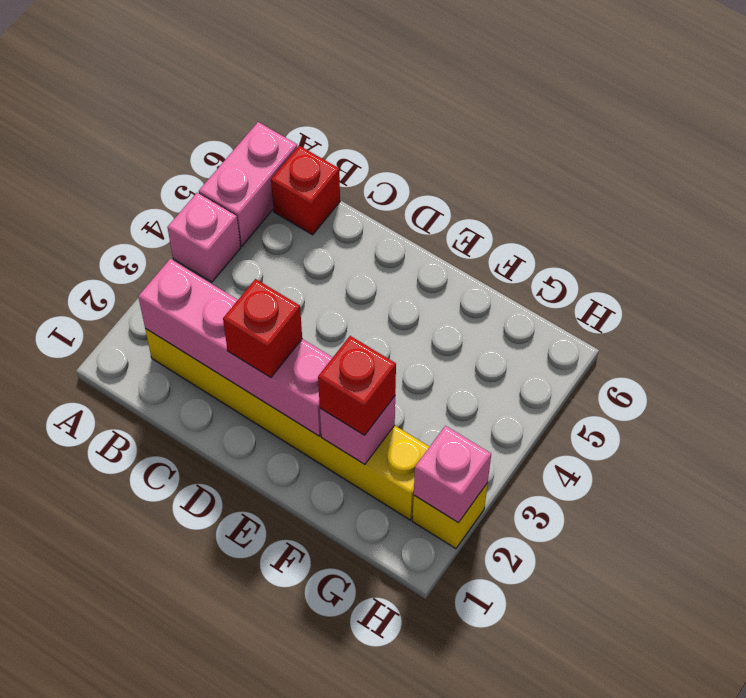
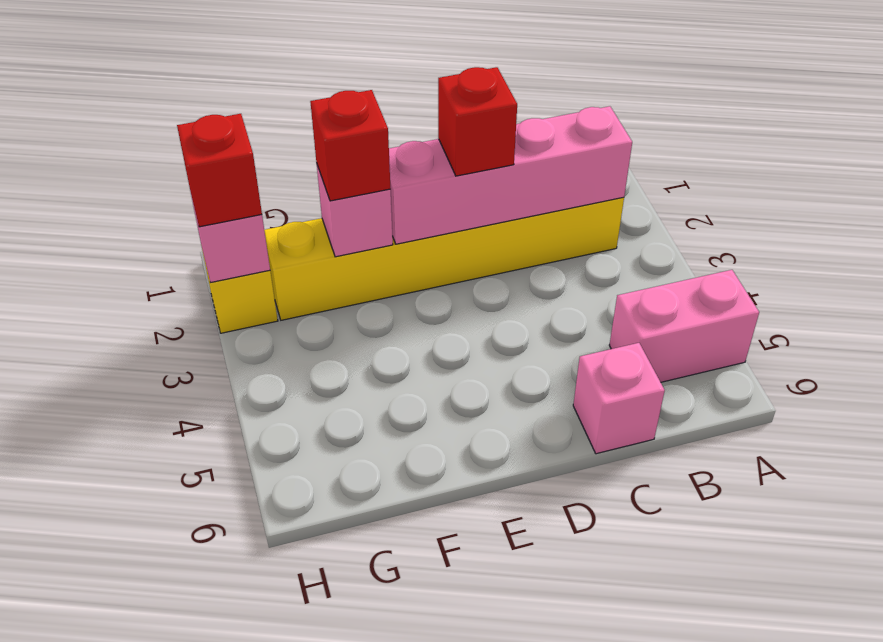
pink brick A4 level 1 -> pink brick C6 level 1
pink brick A5:A6 level 1 -> pink brick A5:B5 level 1
red brick B6 level 1 -> red brick H2 level 3

